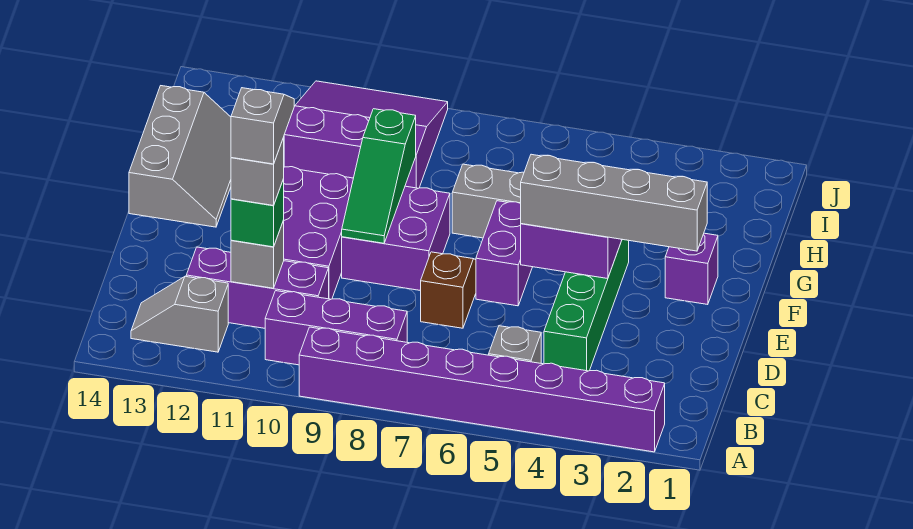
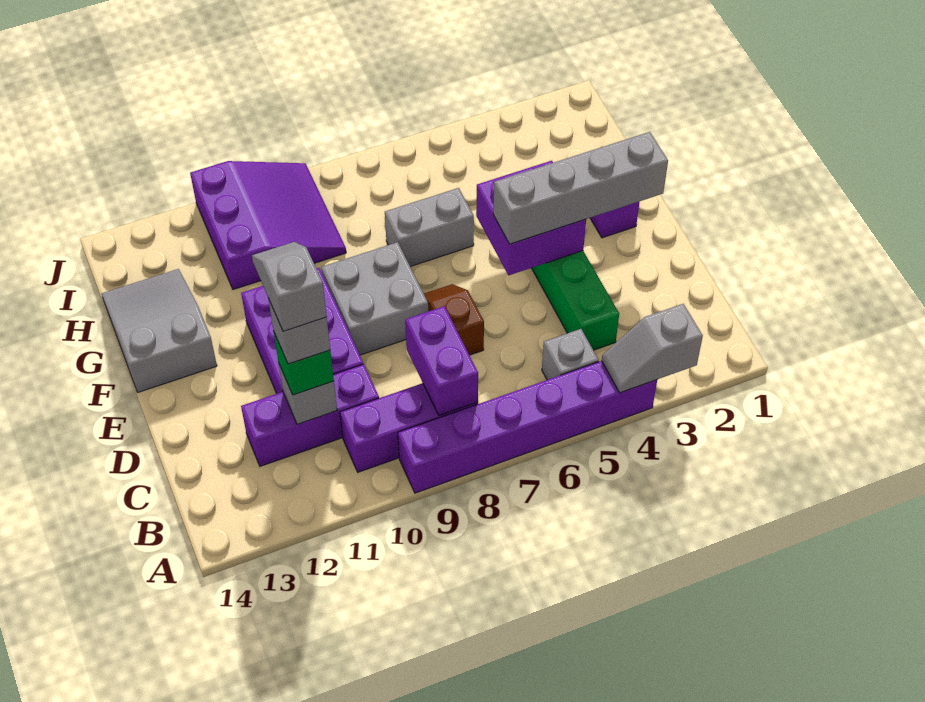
purple brick A2:A9 level 1 -> purple brick A4:A9 level 1
grey slope B12:B13 level 1 top 12 -> grey slope A3:A4 level 2 top 3
purple brick E6:F6 level 1 -> purple brick B8:C8 level 2
purple brick E8:F9 level 1 -> grey brick E8:F9 level 1
green slope E9:G9 level 2 top G -> none
grey slope F13:H14 level 1 top 14 -> grey slope F13:H14 level 1 top F
purple slope H9:J11 level 1 top H -> purple slope H9:J11 level 1 top 11

